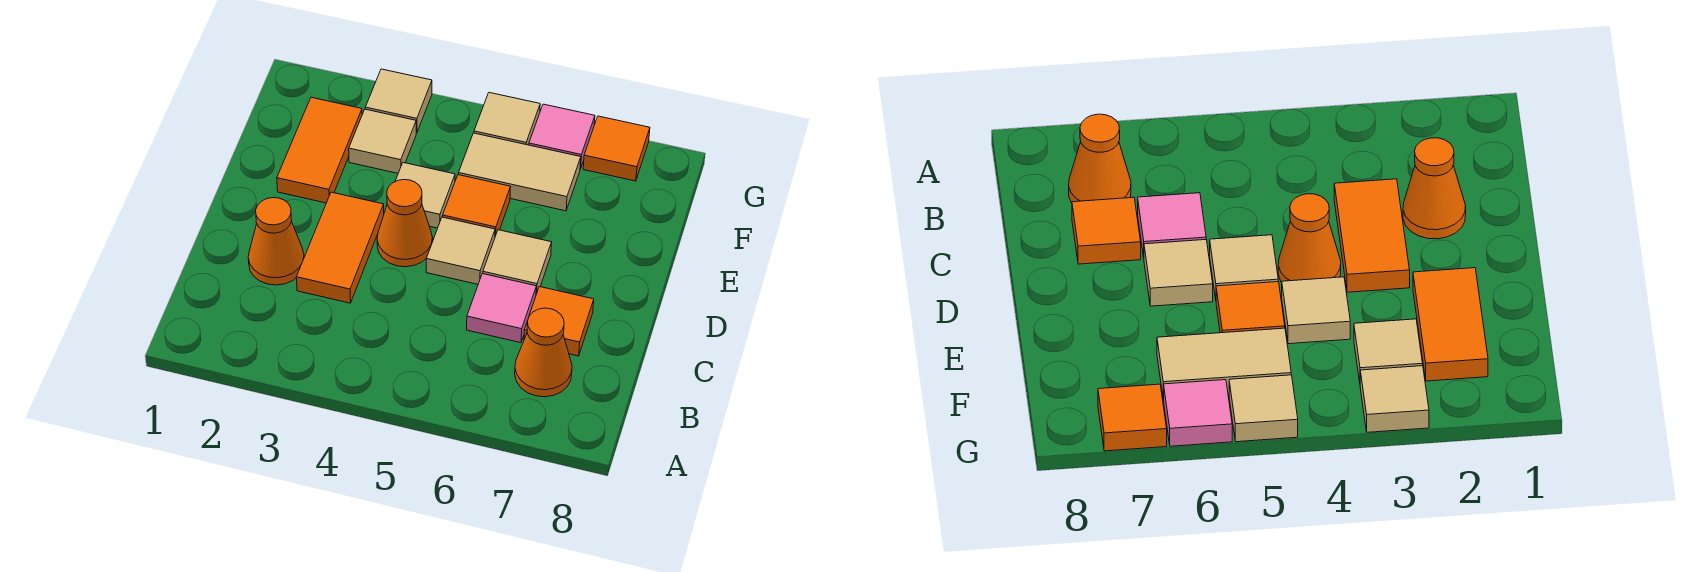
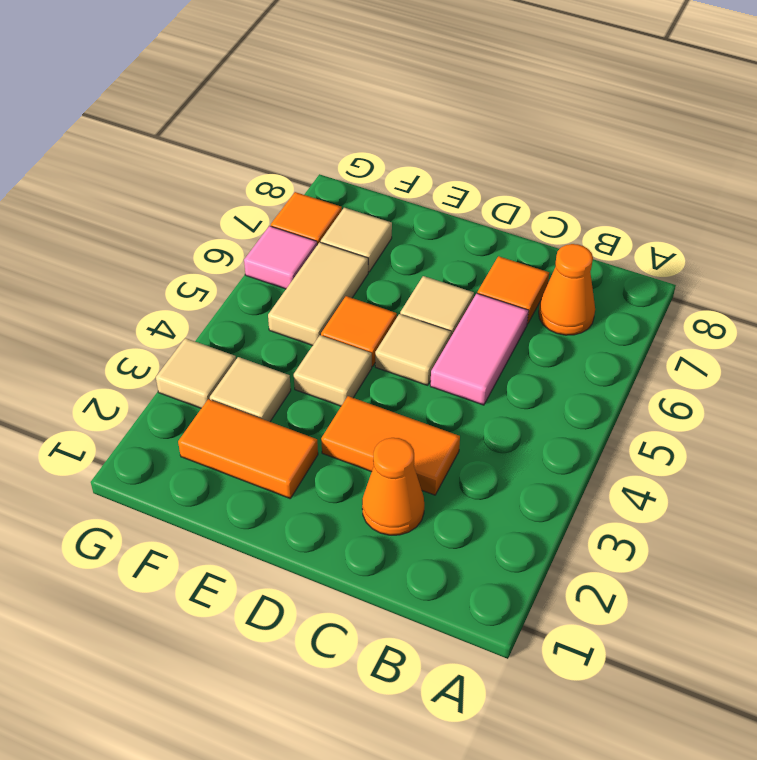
pink tile C6 level 1 -> pink tile C5:C6 level 1
orange cone D4 level 1 -> none
tan tile G5 level 1 -> tan tile F7 level 1

